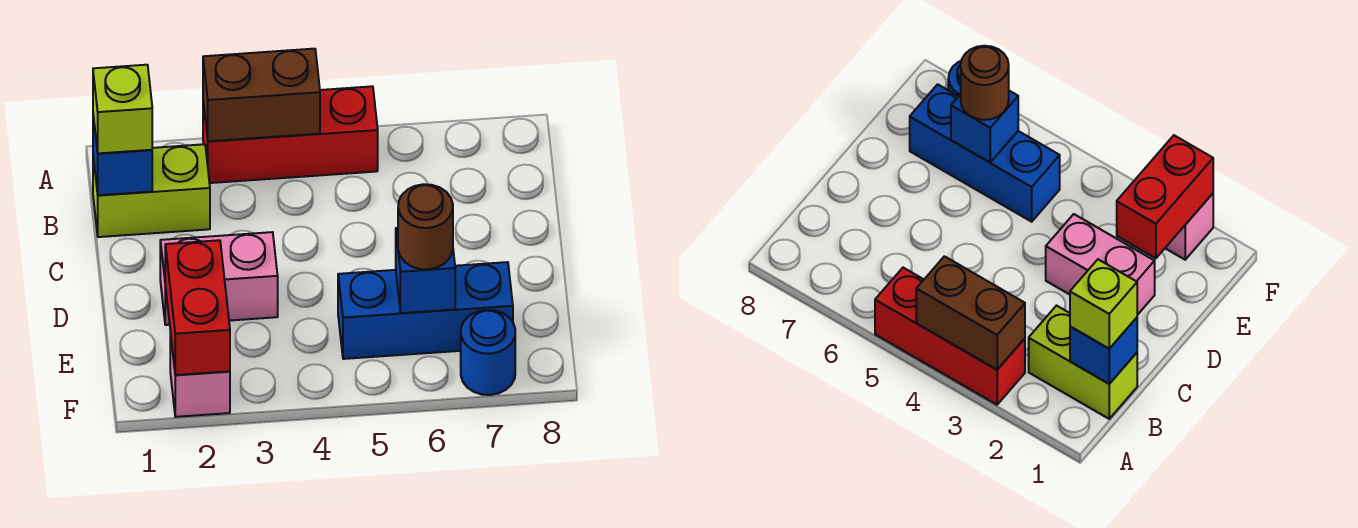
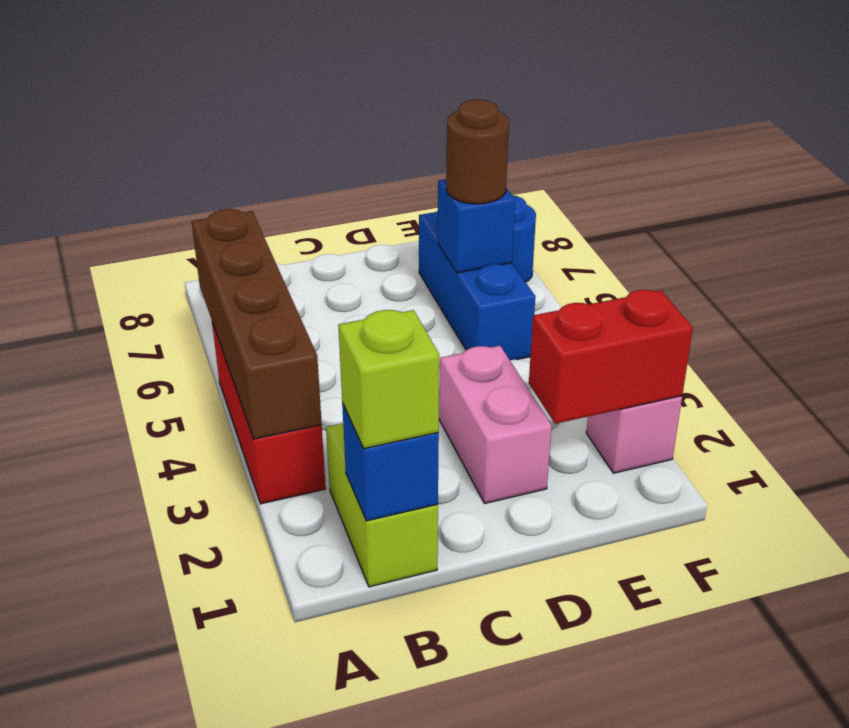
brown brick A3:A4 level 2 -> brown brick A3:A6 level 2

